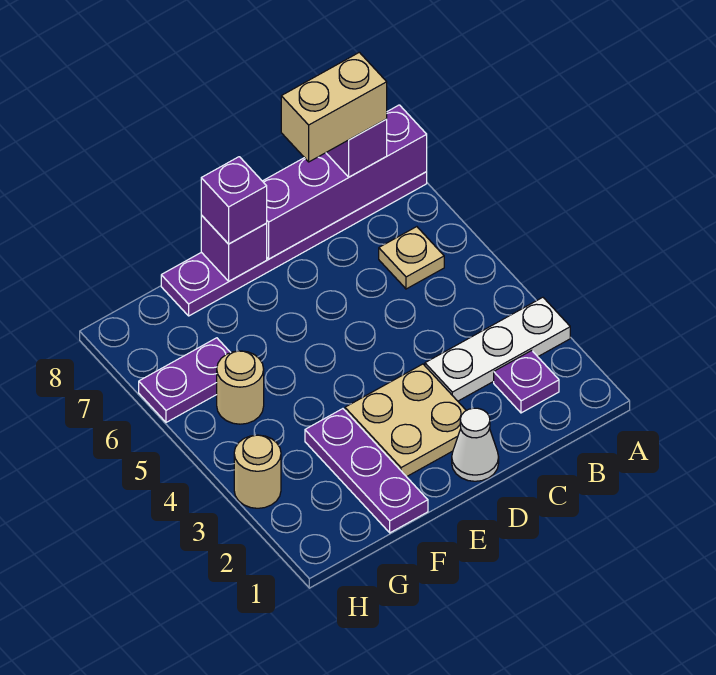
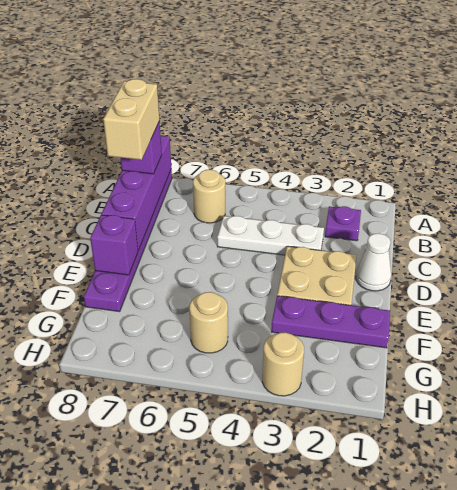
white plate A3:C3 level 1 -> white plate C3:C5 level 1
tan plate B6 level 1 -> tan round brick B6 level 1
purple brick E8 level 3 -> none
purple plate G6:H6 level 1 -> none

